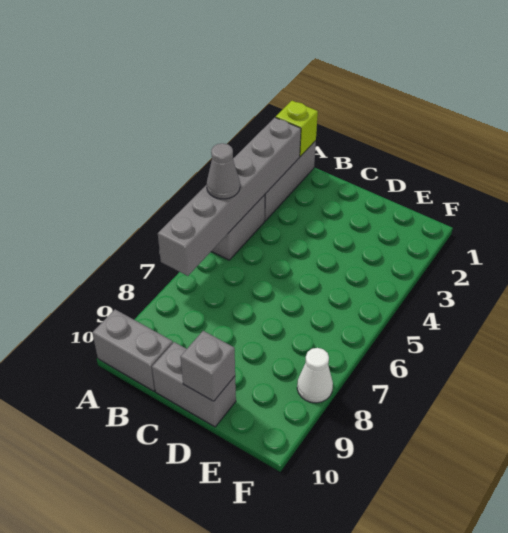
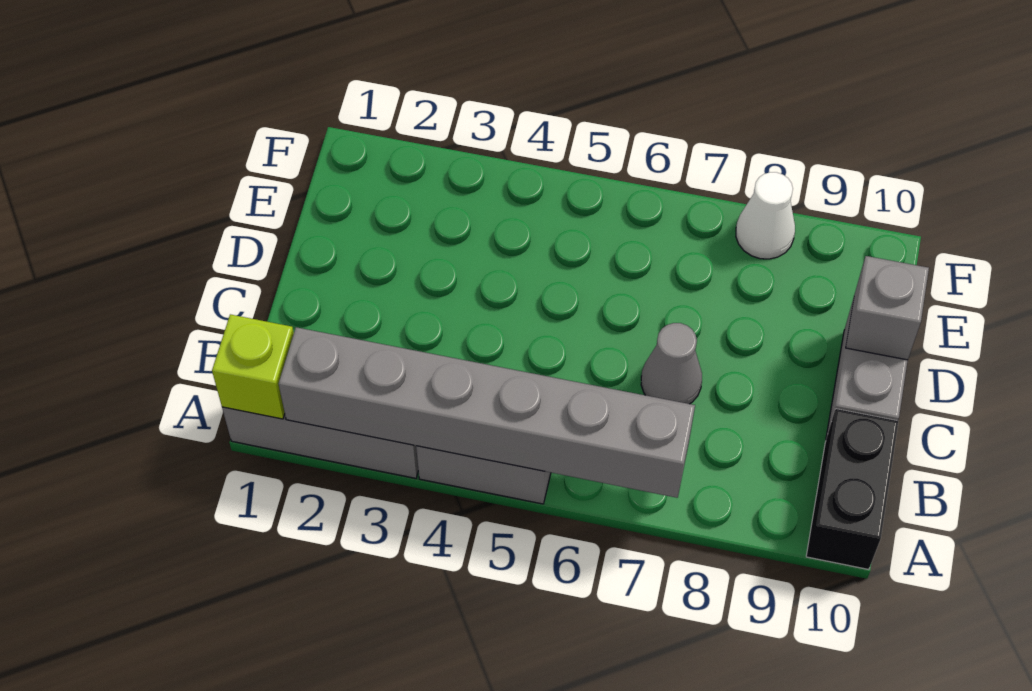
grey cone A5 level 3 -> grey cone C7 level 1
grey brick A10:B10 level 1 -> black brick A10:B10 level 1

